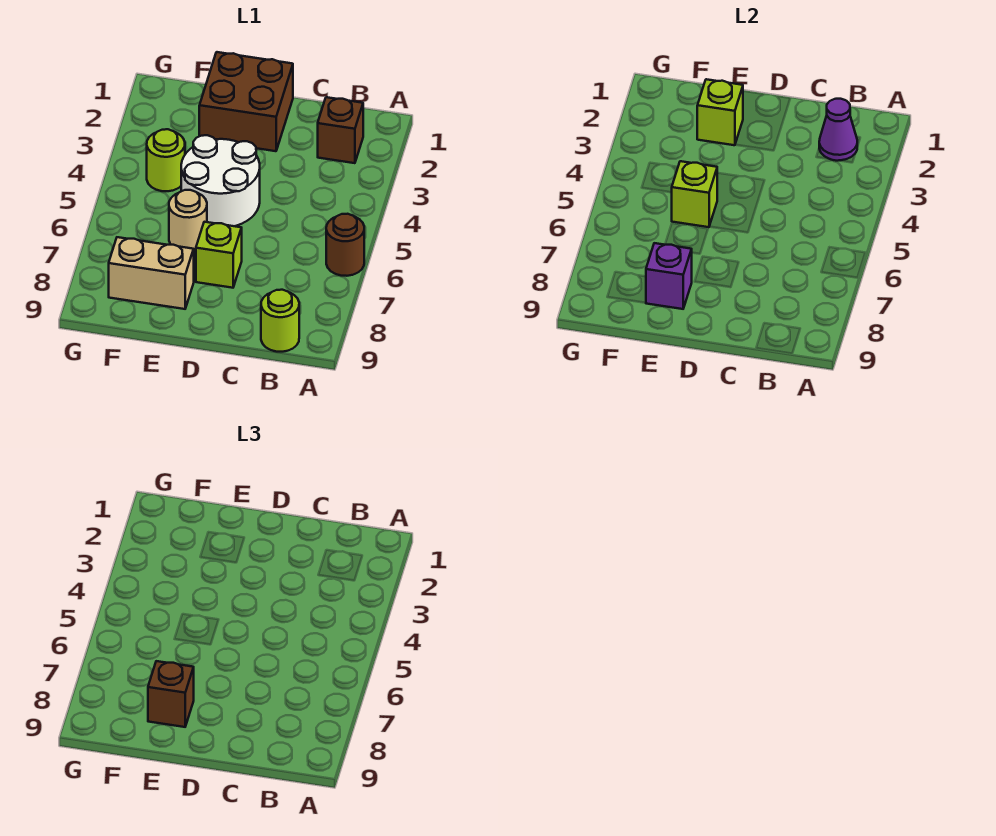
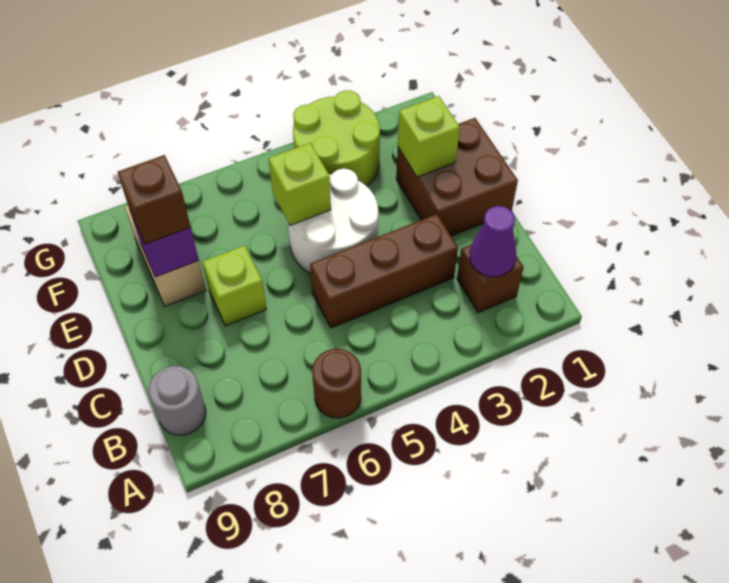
lime round brick B9 level 1 -> grey round brick B9 level 1
none -> brown brick C3:C5 level 1
tan round brick E6 level 1 -> none
lime round brick F4 level 1 -> lime round brick F3:G4 level 1

